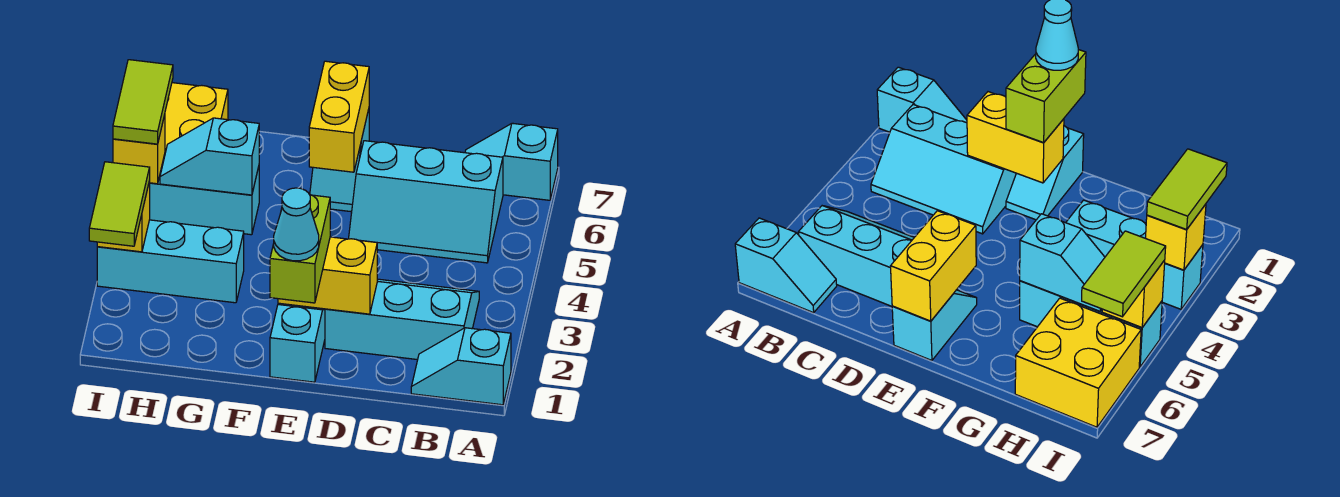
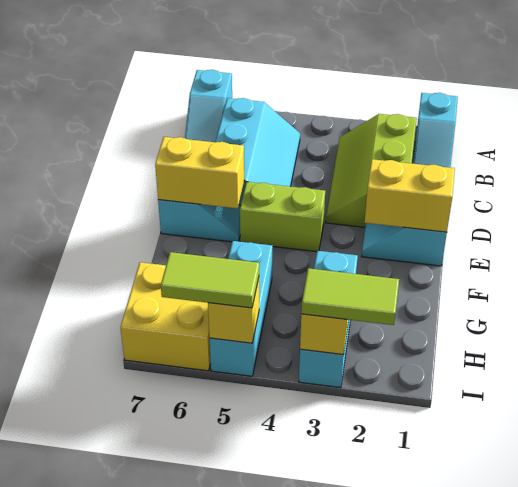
cyan slope B2:D3 level 1 top 2 -> lime slope B2:D3 level 1 top 2
yellow brick D2:E2 level 2 -> yellow brick E1:E2 level 2
lime brick E1:E2 level 3 -> lime brick E4:E5 level 1
cyan cone E1 level 4 -> none
cyan slope G5:H5 level 2 top G -> none

